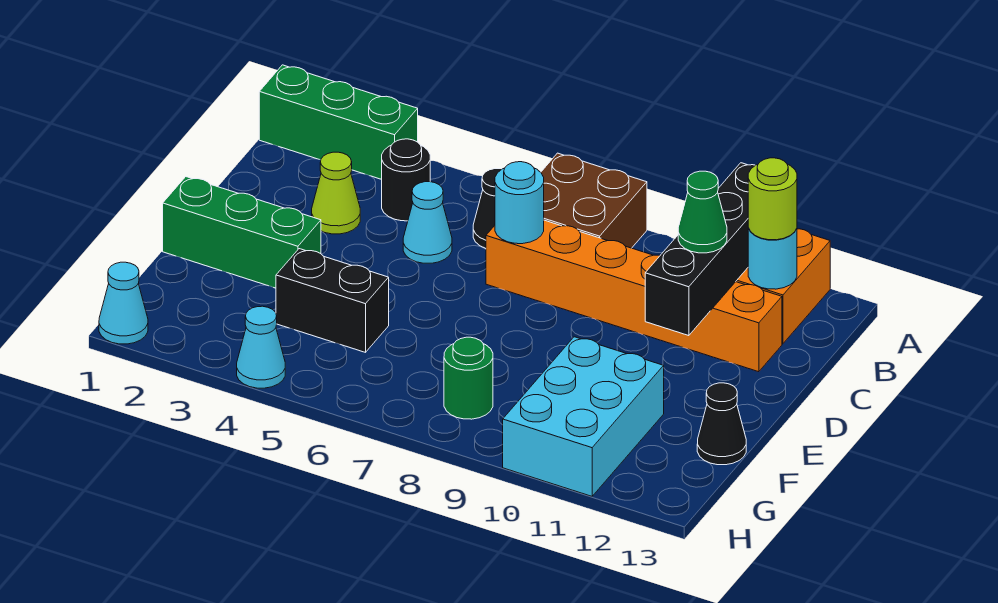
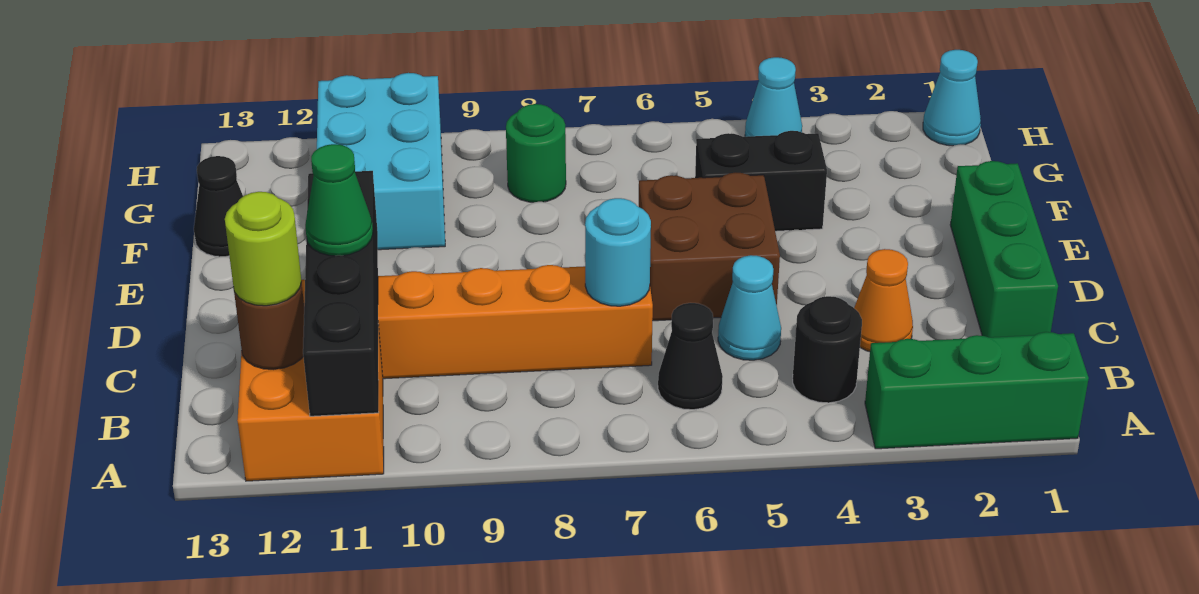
brown brick A7:B8 level 1 -> brown brick D5:E6 level 1
cyan round brick B12 level 2 -> brown round brick B12 level 2
lime cone C3 level 1 -> orange cone C3 level 1
green brick E1:E3 level 1 -> green brick C1:E1 level 1

